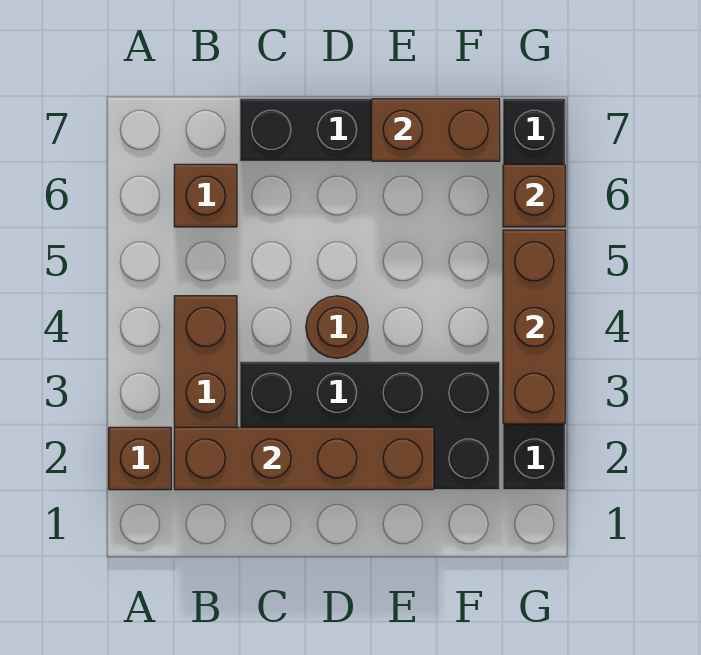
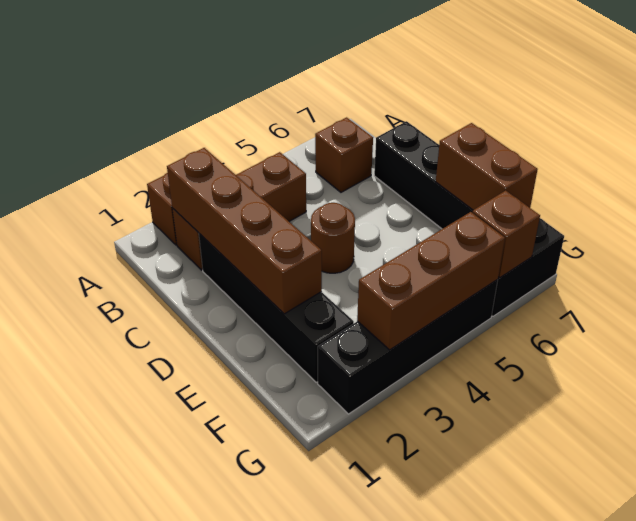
black brick C2:F3 level 1 -> black brick C2:F2 level 1

